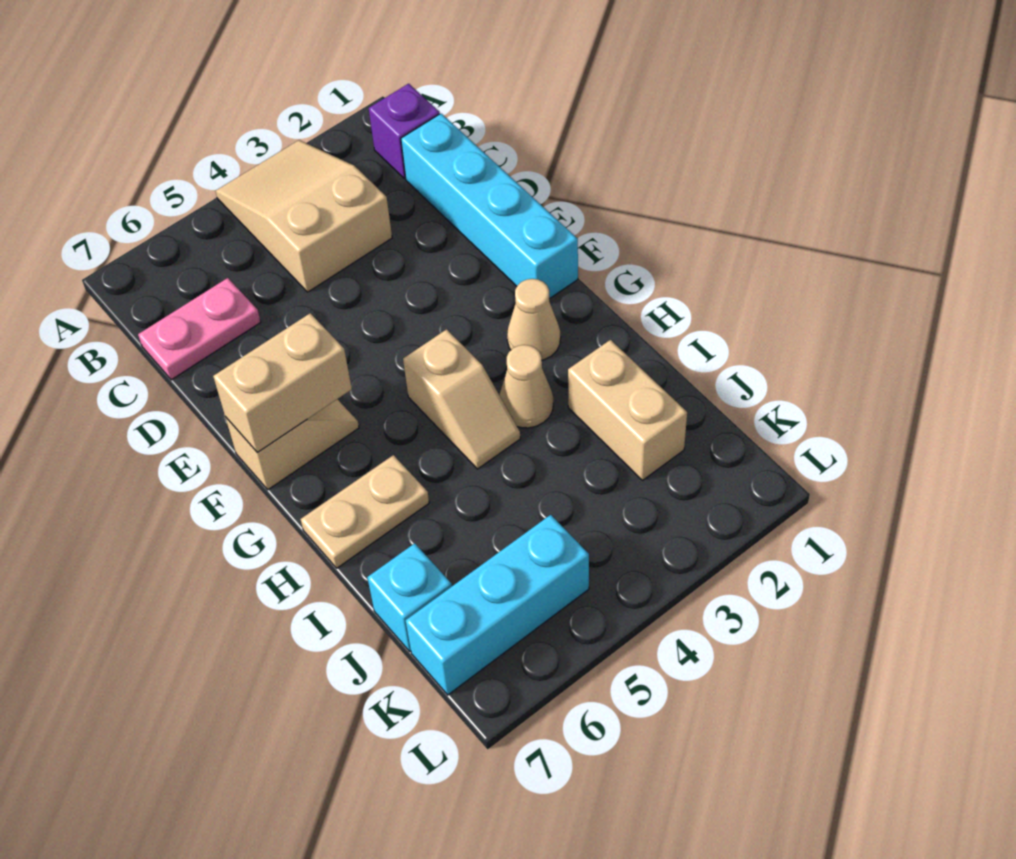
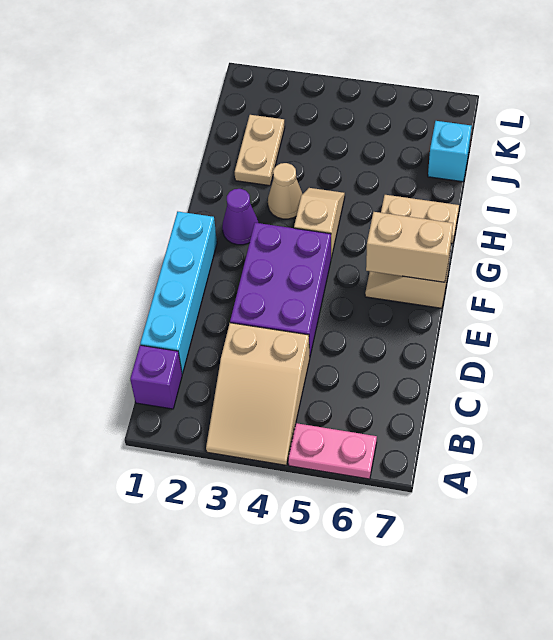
pink plate C6:C7 level 1 -> pink plate A5:A6 level 1
none -> purple brick D3:F4 level 1
tan cone G2 level 1 -> purple cone G2 level 1
tan brick I2:J2 level 1 -> tan plate I2:J2 level 1
cyan brick K5:K7 level 1 -> none

